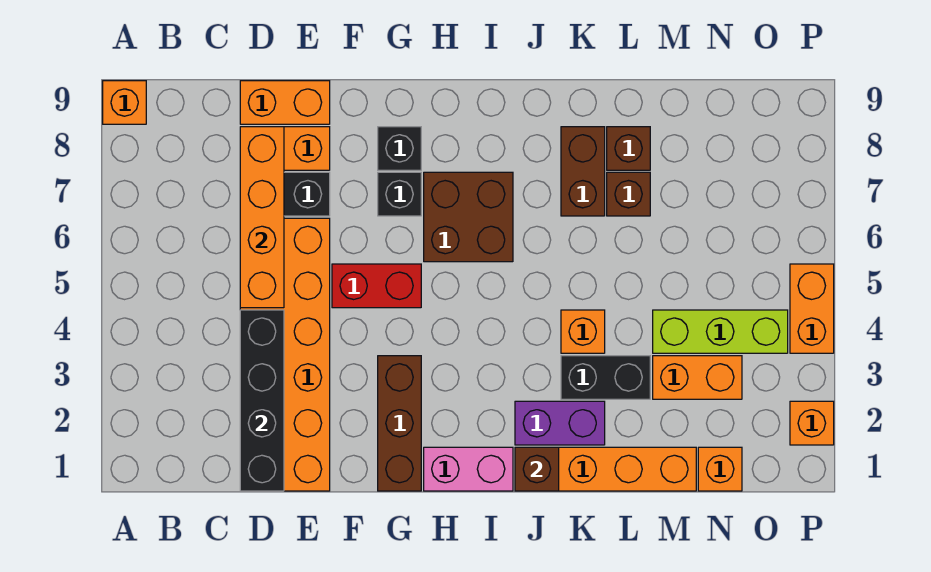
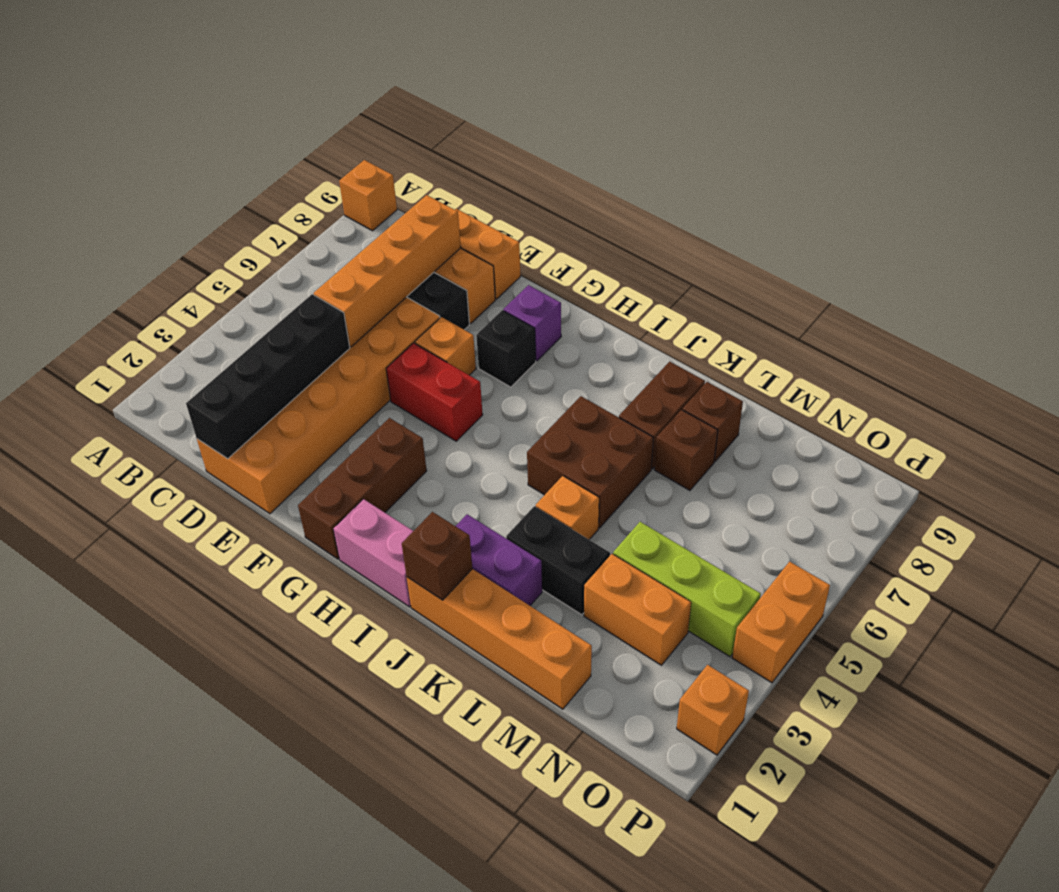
black brick G8 level 1 -> purple brick G8 level 1
brown brick H6:I7 level 1 -> brown brick J5:K6 level 1
orange brick N1 level 1 -> orange brick F6 level 1

